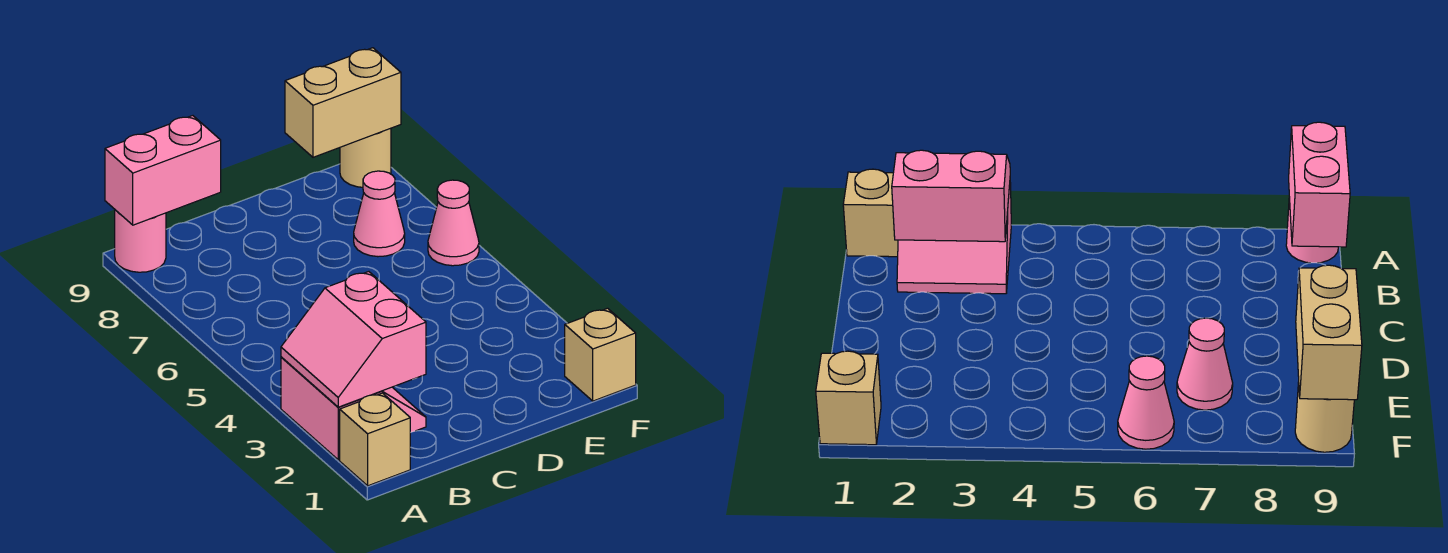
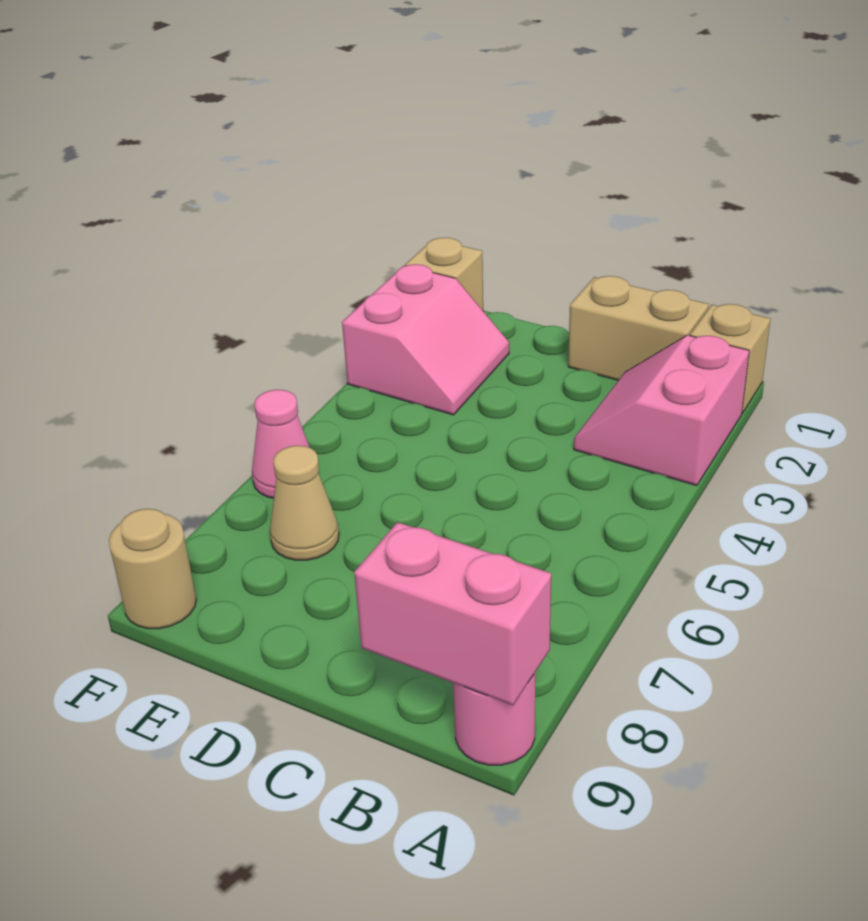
pink slope A2:B3 level 2 top B -> pink slope E2:F3 level 1 top F
pink cone E7 level 1 -> tan cone E7 level 1
tan brick E9:F9 level 2 -> tan brick B1:C1 level 1

